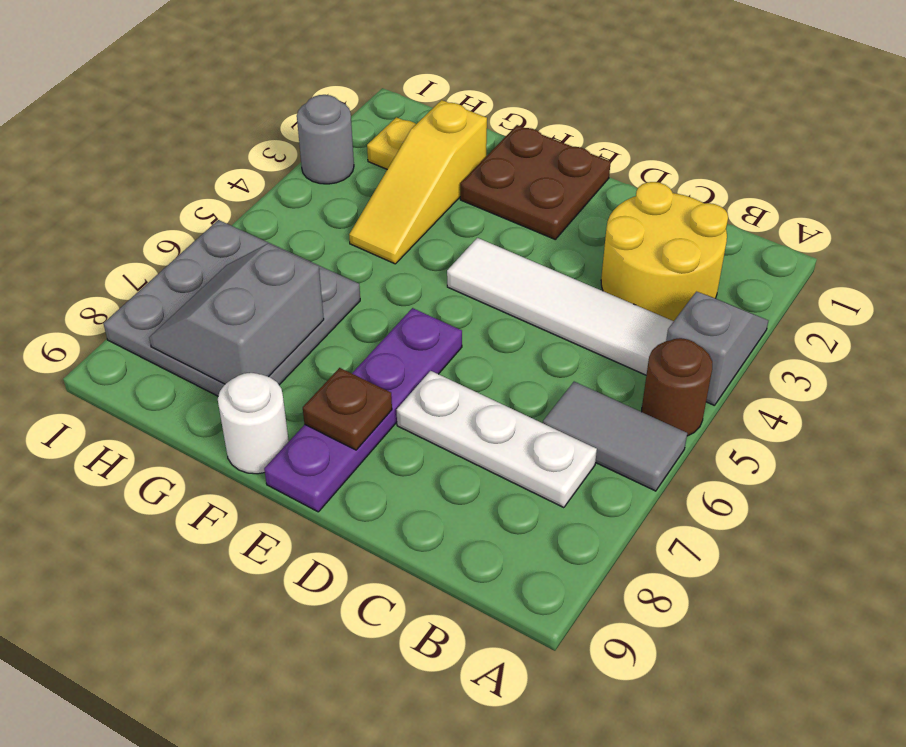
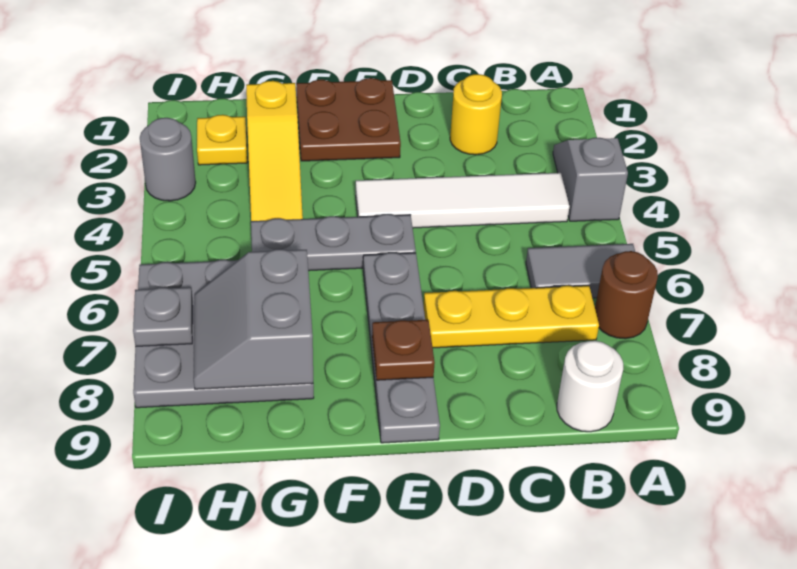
brown round brick A5 level 1 -> brown round brick A7 level 1
yellow round brick B2:C3 level 1 -> yellow round brick C2 level 1
white plate B7:D7 level 1 -> yellow plate B7:D7 level 1
none -> grey plate E5:G5 level 1
purple plate E6:E9 level 1 -> grey plate E6:E9 level 1
white round brick F9 level 1 -> white round brick B9 level 1
none -> grey plate I7 level 2

